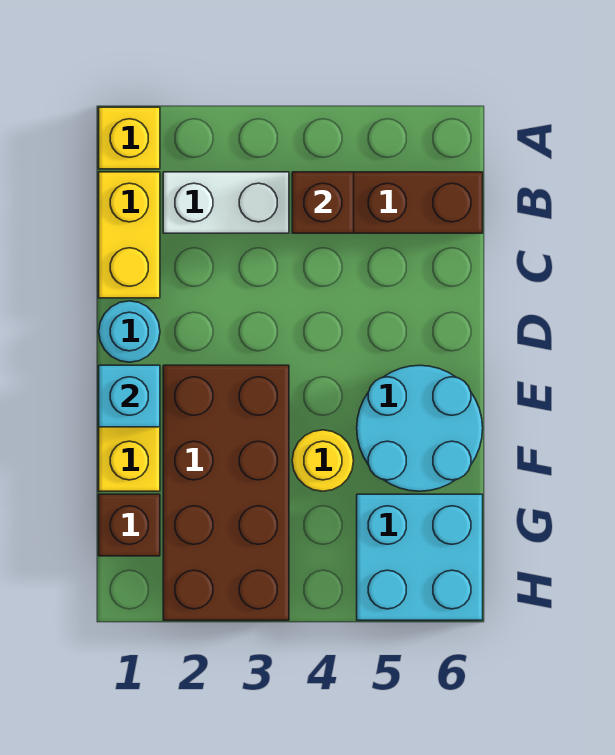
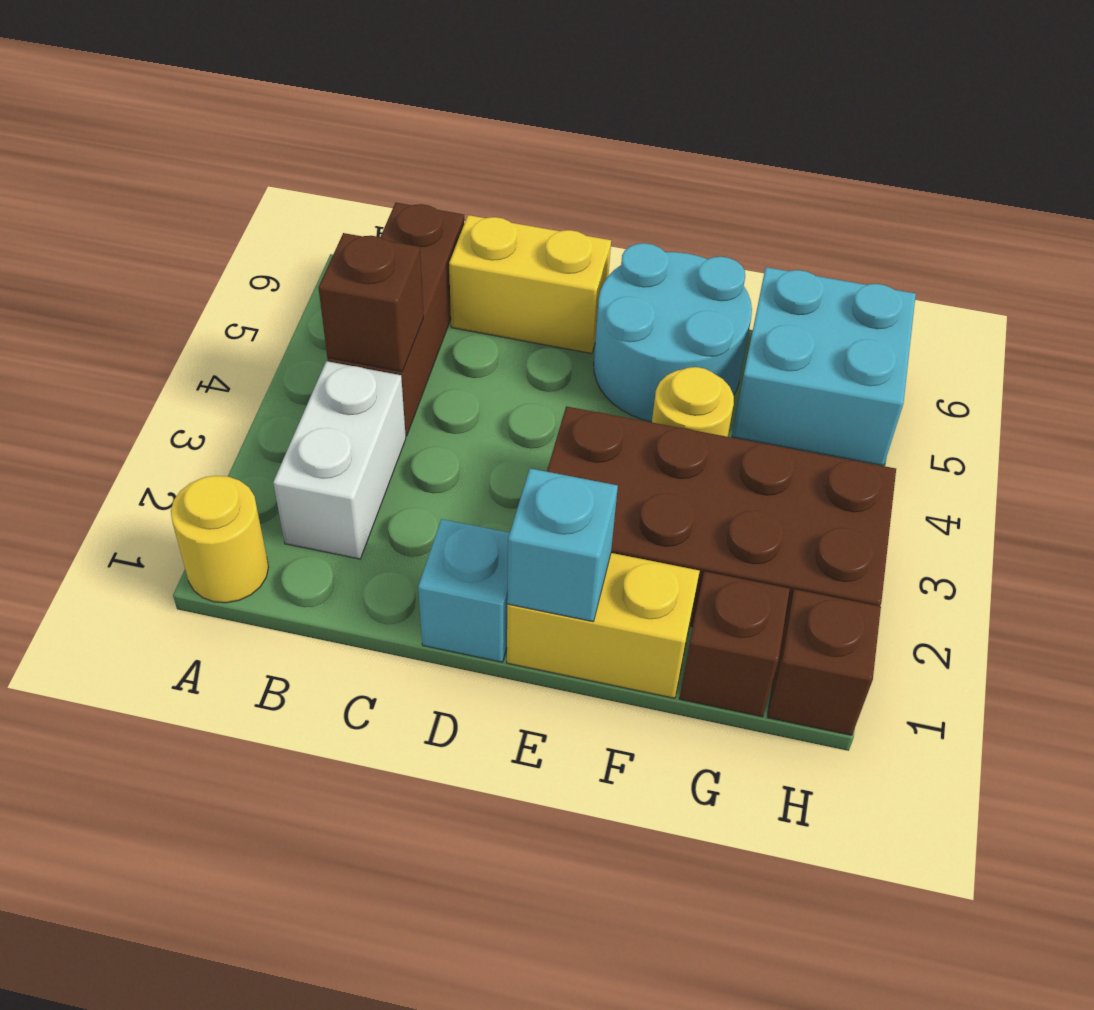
yellow brick A1 level 1 -> yellow round brick A1 level 1
yellow brick B1:C1 level 1 -> yellow brick C6:D6 level 1
cyan round brick D1 level 1 -> cyan brick D1 level 1
none -> brown brick H1 level 1

